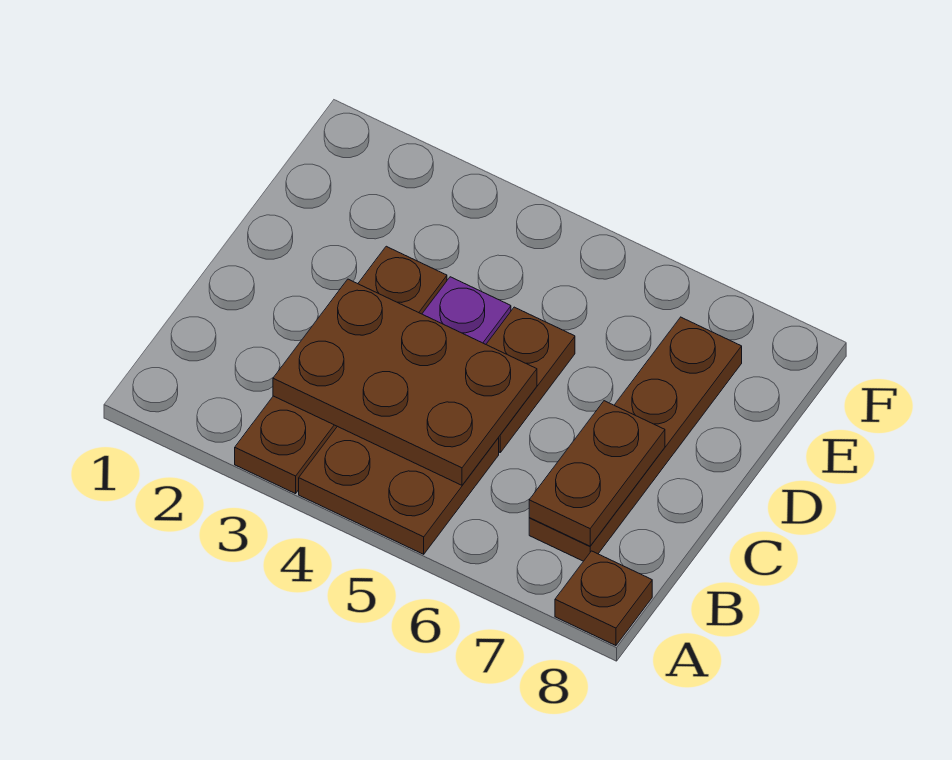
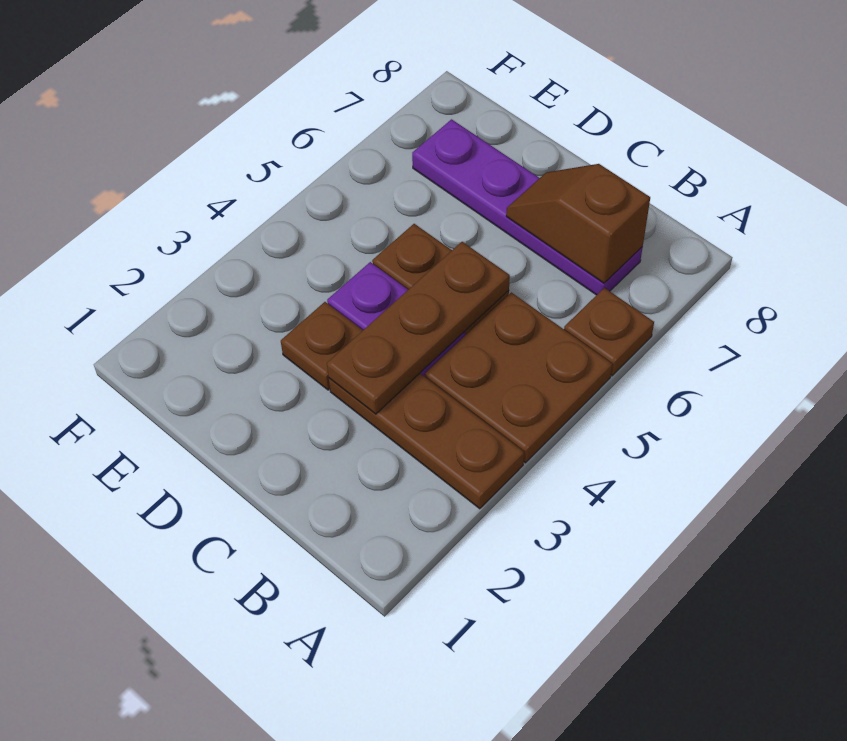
brown plate A8 level 1 -> brown plate A6 level 1
brown plate B3:C5 level 2 -> brown plate C3:C5 level 2
brown plate B7:E7 level 1 -> purple plate B7:E7 level 1
brown plate B7:C7 level 2 -> brown slope B7:C7 level 2 top B

